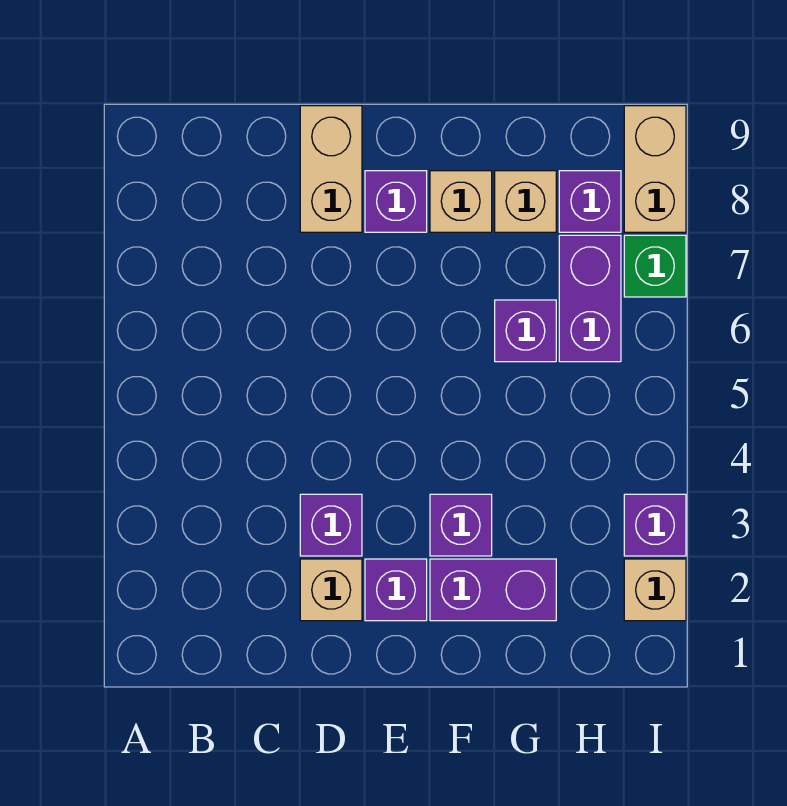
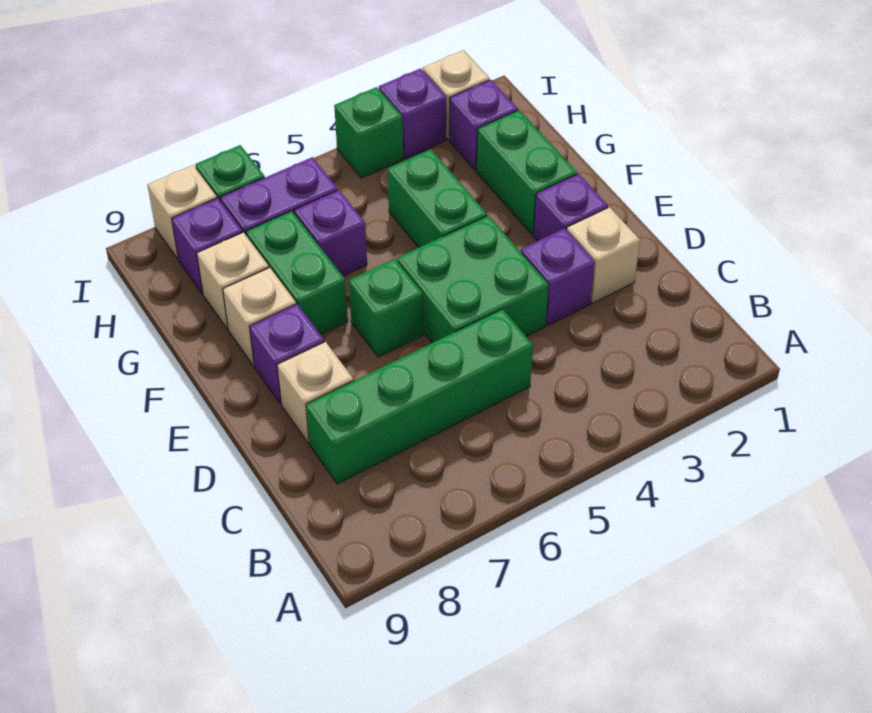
none -> green brick C5:C8 level 1
none -> green brick D4:E5 level 1
tan brick D8:D9 level 1 -> tan brick D8 level 1
none -> green brick E6 level 1
purple brick F2:G2 level 1 -> green brick F2:G2 level 1
purple brick F3 level 1 -> purple brick H2 level 1
none -> green brick F4:G4 level 1
none -> green brick F7:G7 level 1
none -> green brick I4 level 1
tan brick I8:I9 level 1 -> tan brick I8 level 1

